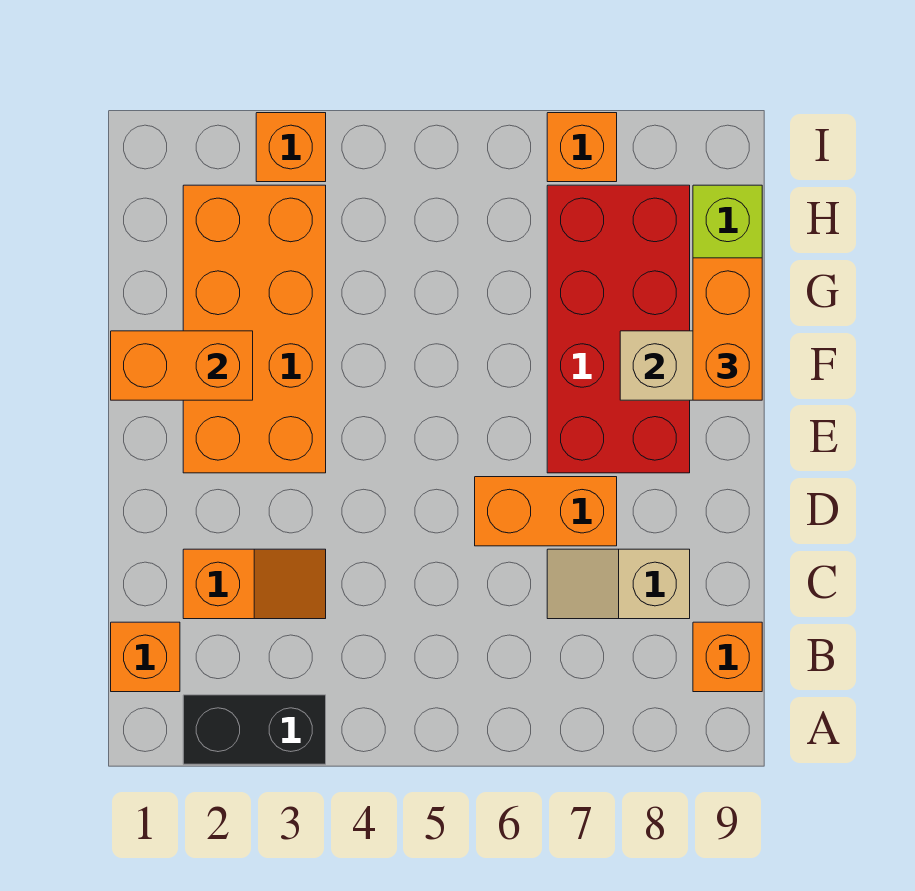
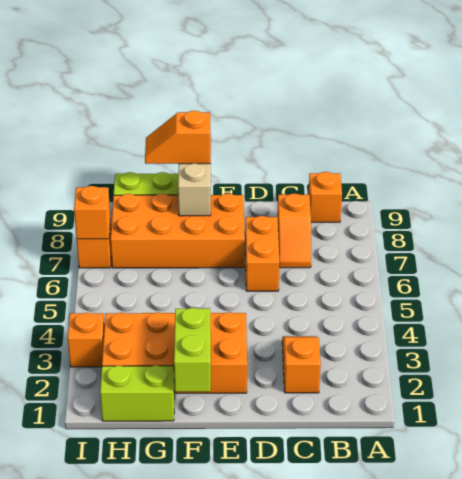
black brick A2:A3 level 1 -> none
orange brick B1 level 1 -> orange brick I7 level 2
tan slope C7:C8 level 1 top 8 -> orange slope C7:C8 level 1 top 8
red brick E7:H8 level 1 -> orange brick E7:H8 level 1
orange brick F1:F2 level 2 -> lime brick F1:F2 level 2
orange brick F9:G9 level 3 -> orange slope F9:G9 level 3 top F
none -> lime brick G1:H1 level 1

